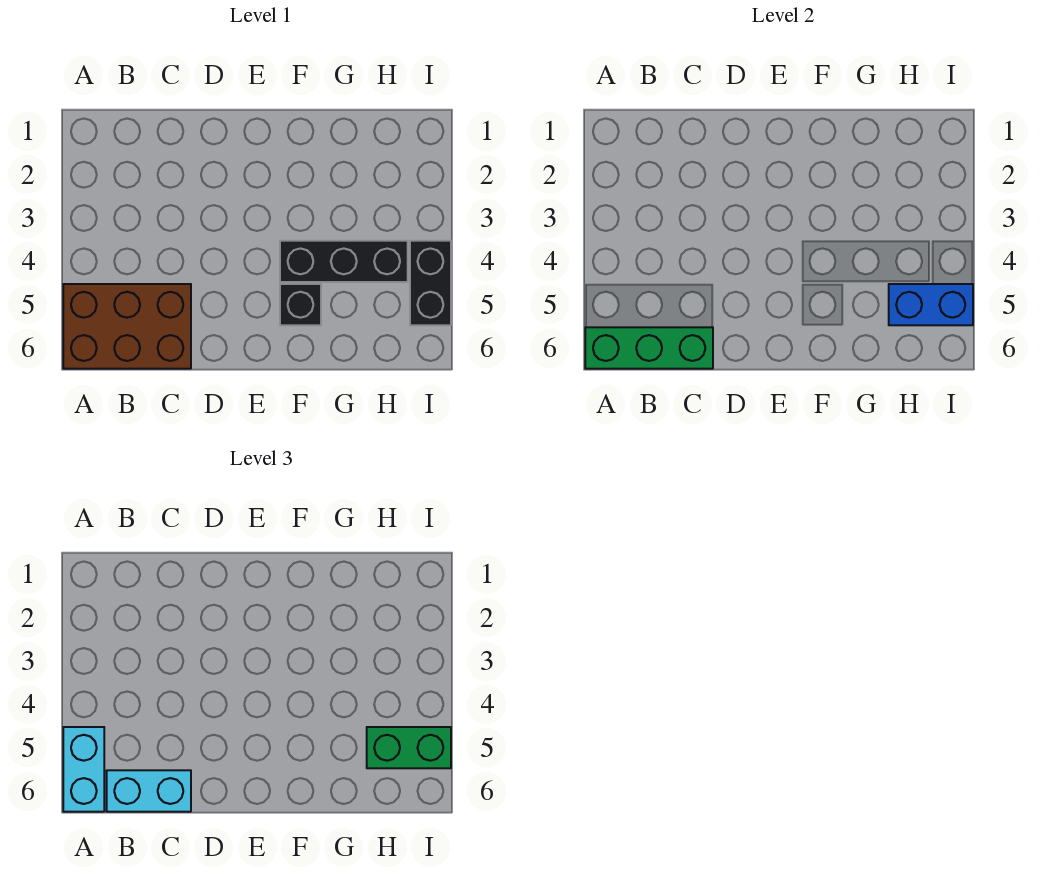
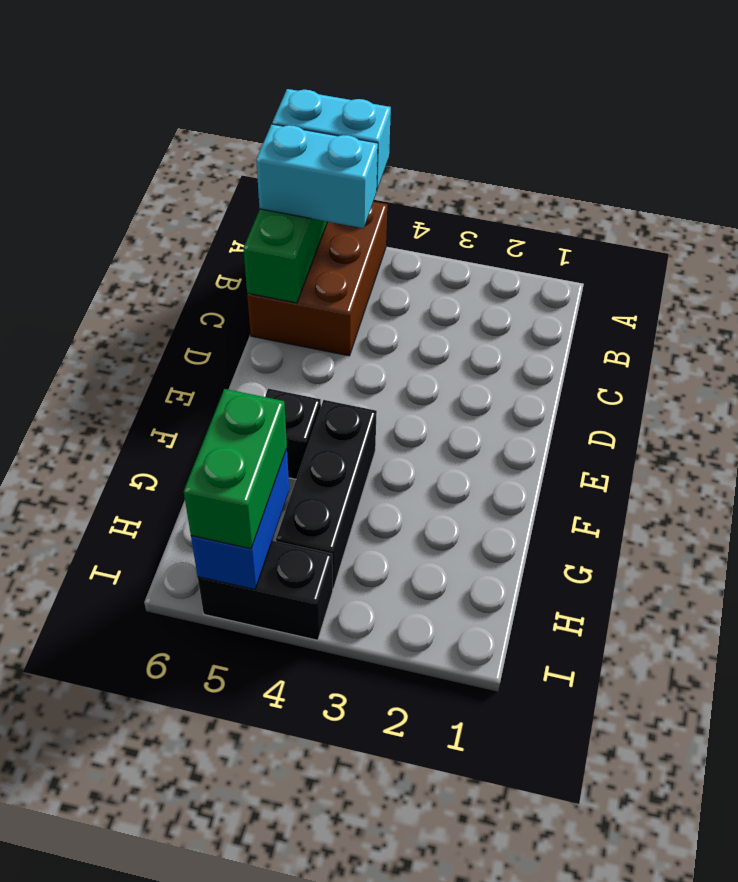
cyan brick B6:C6 level 3 -> cyan brick B5:B6 level 3

